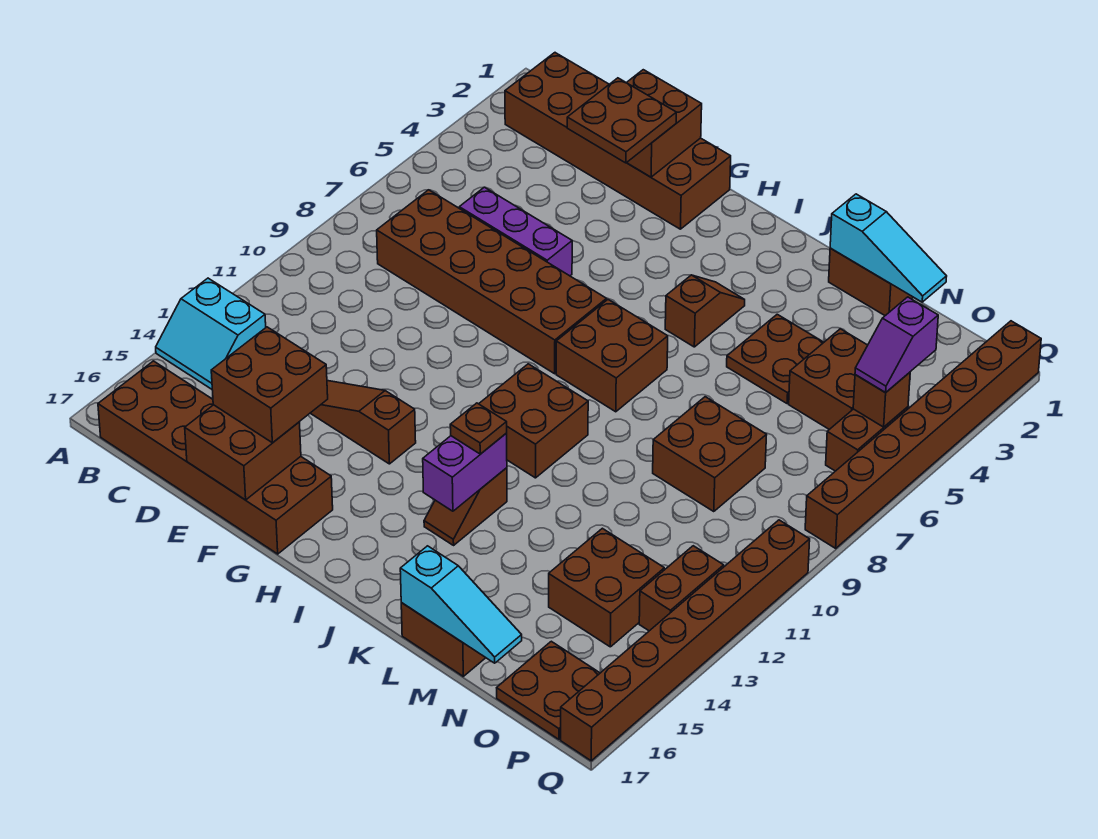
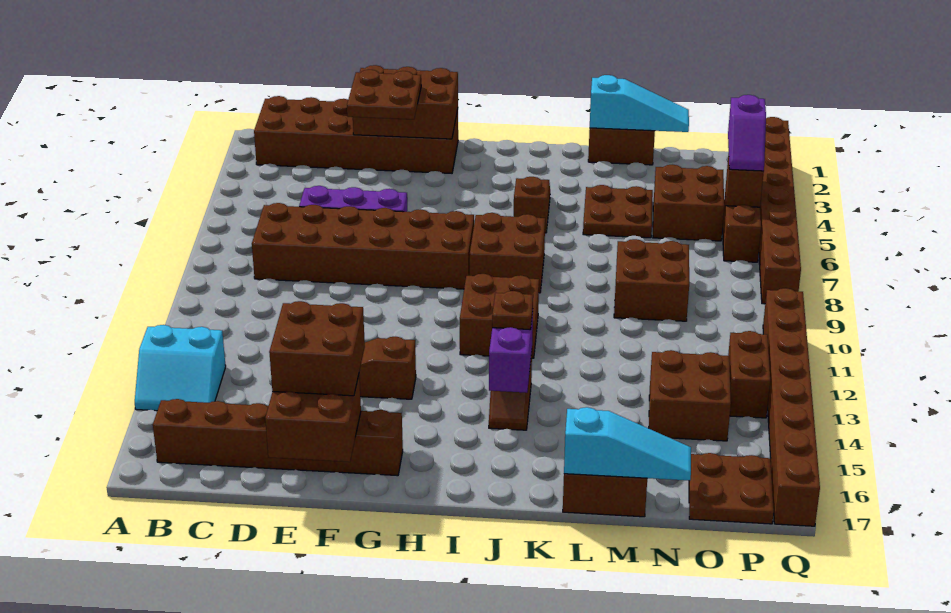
brown brick B16:G17 level 1 -> brown brick B16:G16 level 1
brown brick E1:F2 level 2 -> brown brick E1:G2 level 2

